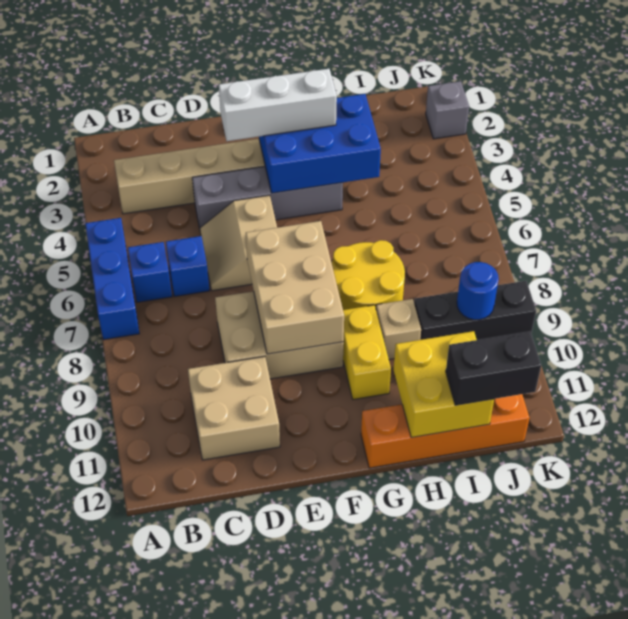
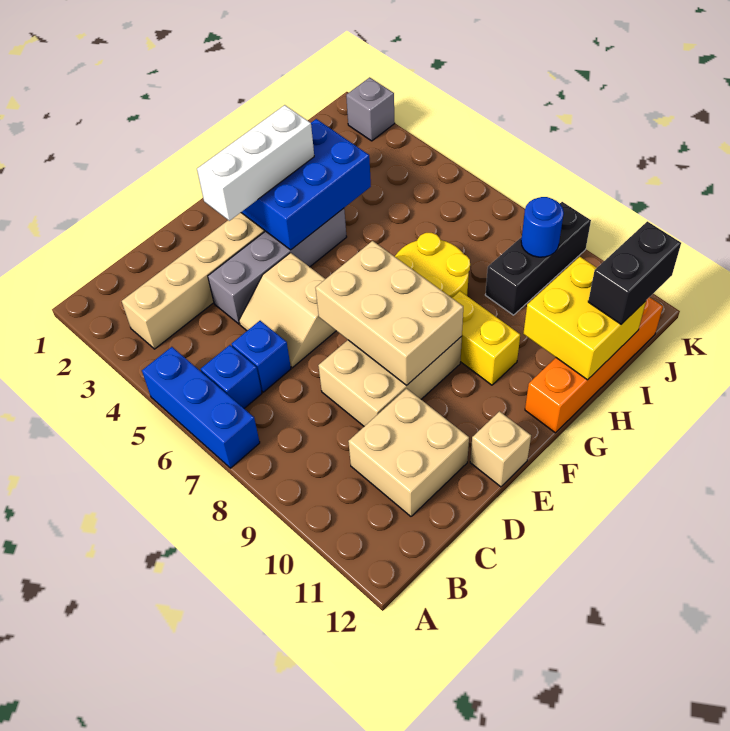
tan brick H9 level 1 -> tan brick E12 level 1

